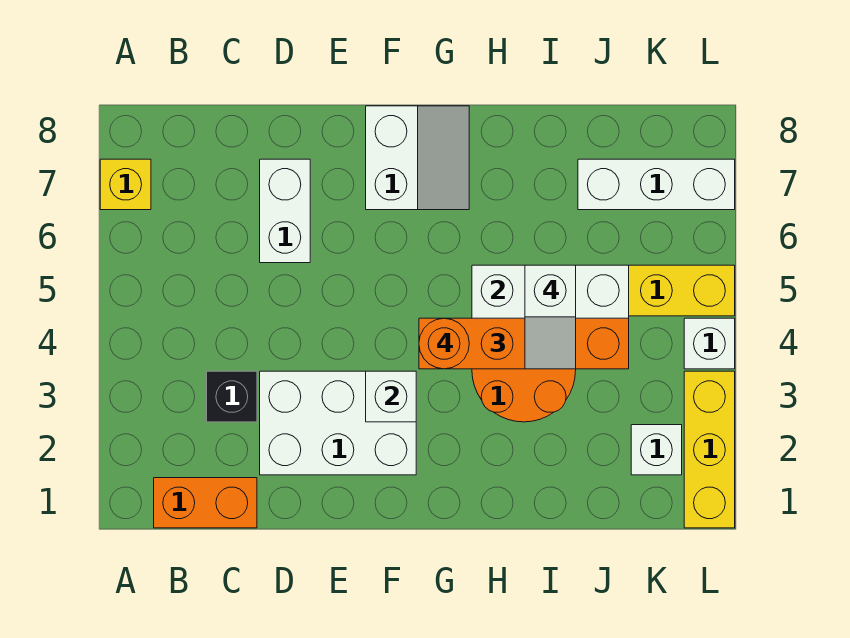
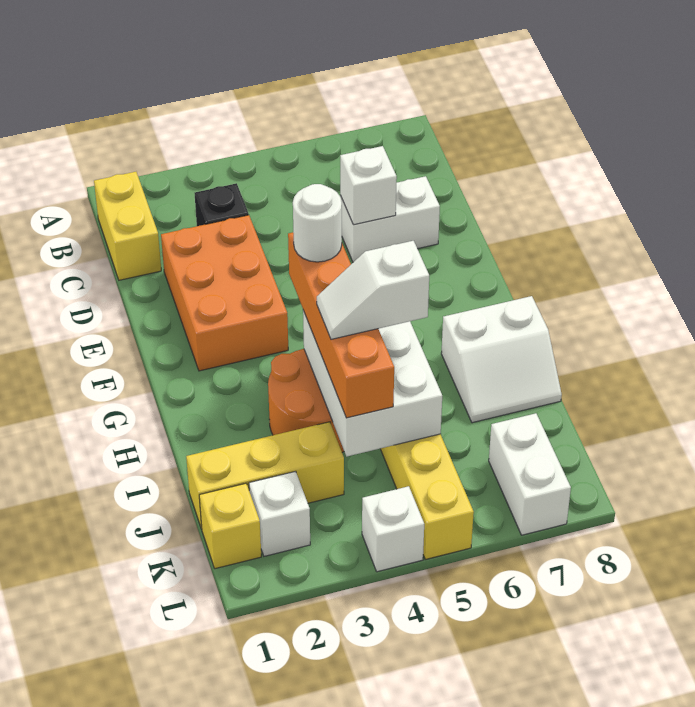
yellow brick A7 level 1 -> yellow brick K1 level 1
orange brick B1:C1 level 1 -> yellow brick B1:C1 level 1
white brick D2:F3 level 1 -> orange brick D2:F3 level 1
white brick F3 level 2 -> white brick D6 level 2
white slope F7:G8 level 1 top F -> white slope H7:I8 level 1 top H
orange round brick G4 level 4 -> white round brick G4 level 4
white brick J7:L7 level 1 -> white brick K7:L7 level 1
yellow brick L1:L3 level 1 -> yellow brick J1:J3 level 1

